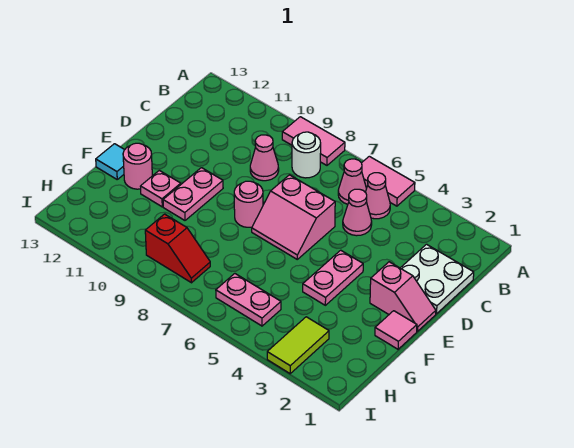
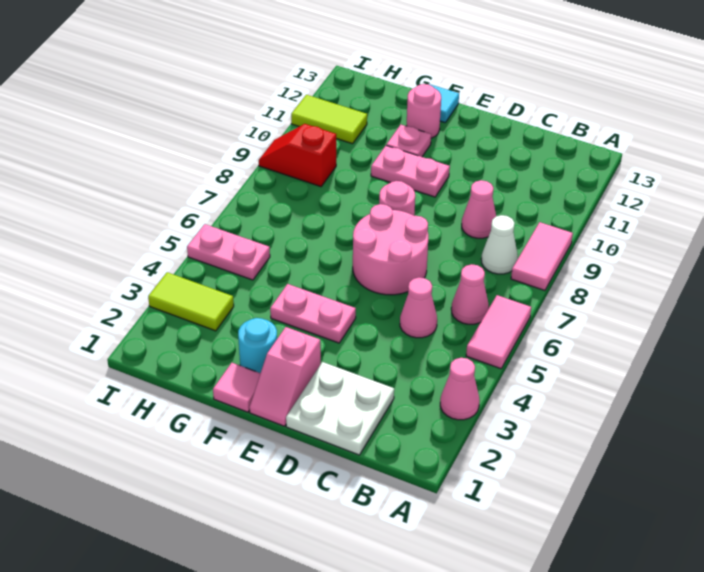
pink cone B5 level 1 -> pink cone A3 level 1
white round brick B8 level 1 -> white cone B8 level 1
pink slope D6:E7 level 1 top D -> pink round brick D6:E7 level 1
none -> cyan round brick F2 level 1
pink plate H5:H6 level 1 -> pink plate H5:I5 level 1
red slope H8:H9 level 1 top 9 -> red slope H9:I9 level 1 top H
none -> lime tile H11:I11 level 1

